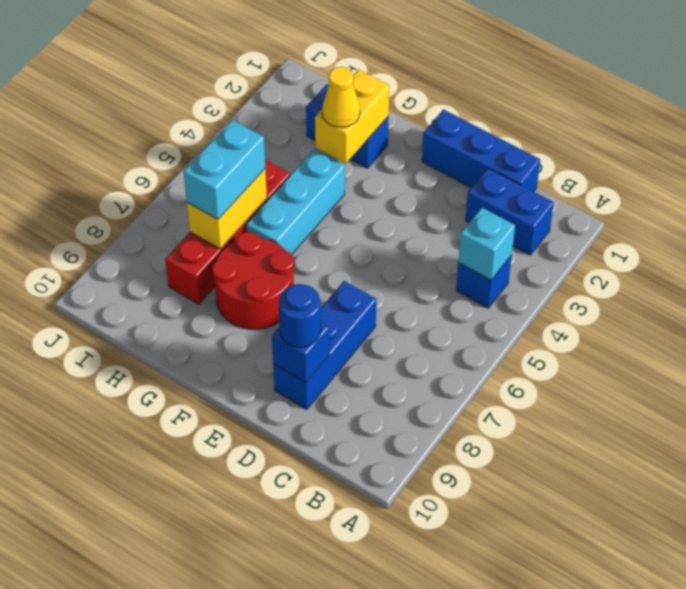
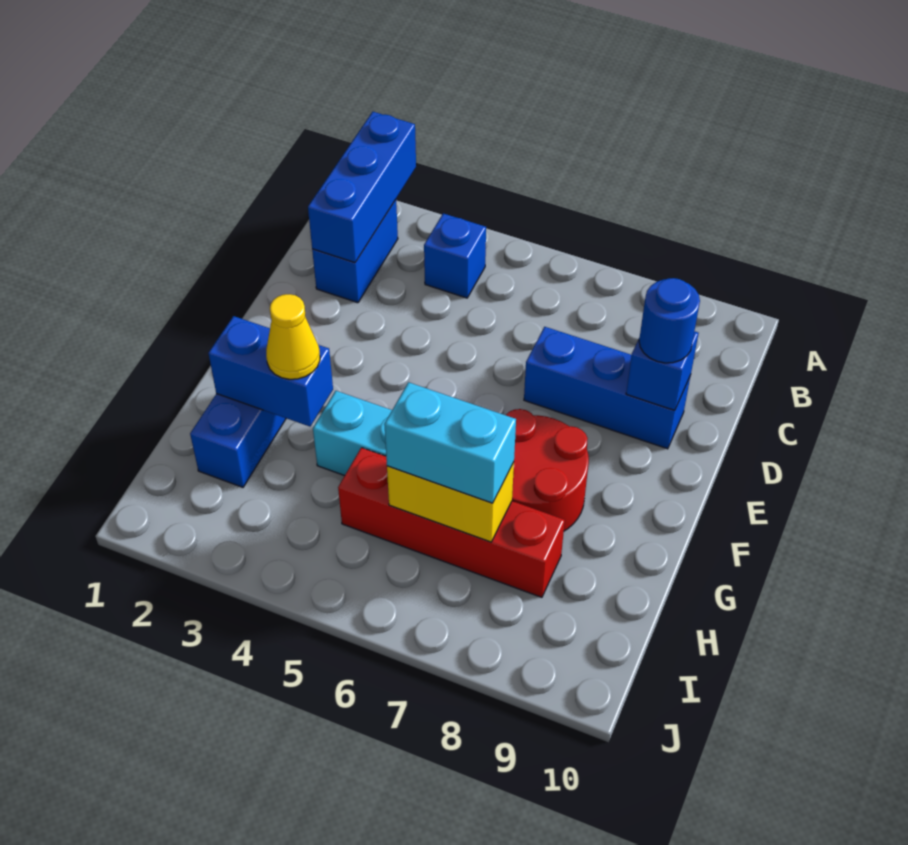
cyan brick B4 level 2 -> none
blue brick C1:E1 level 1 -> blue brick A2:C2 level 2
yellow brick G2:G3 level 2 -> blue brick G2:G3 level 2

